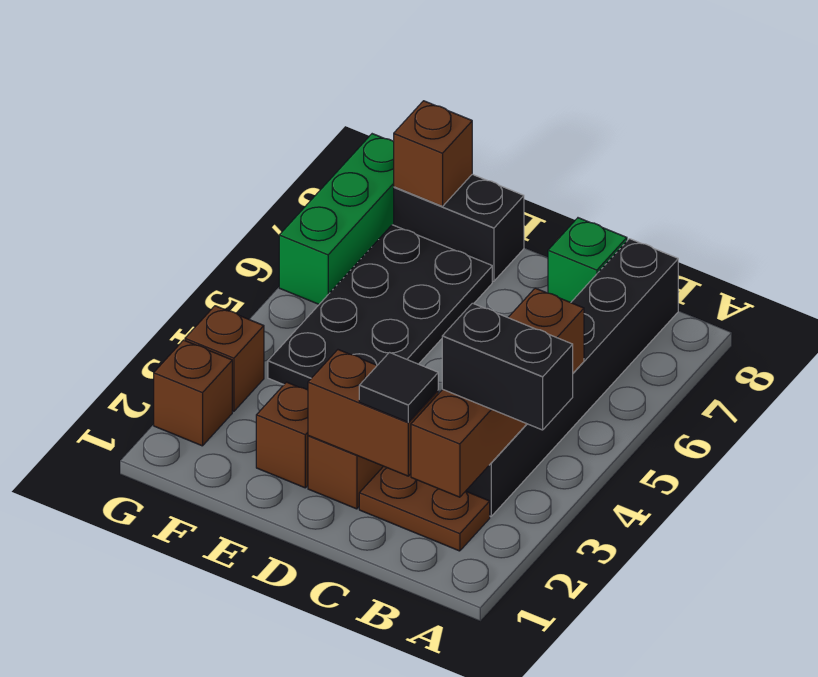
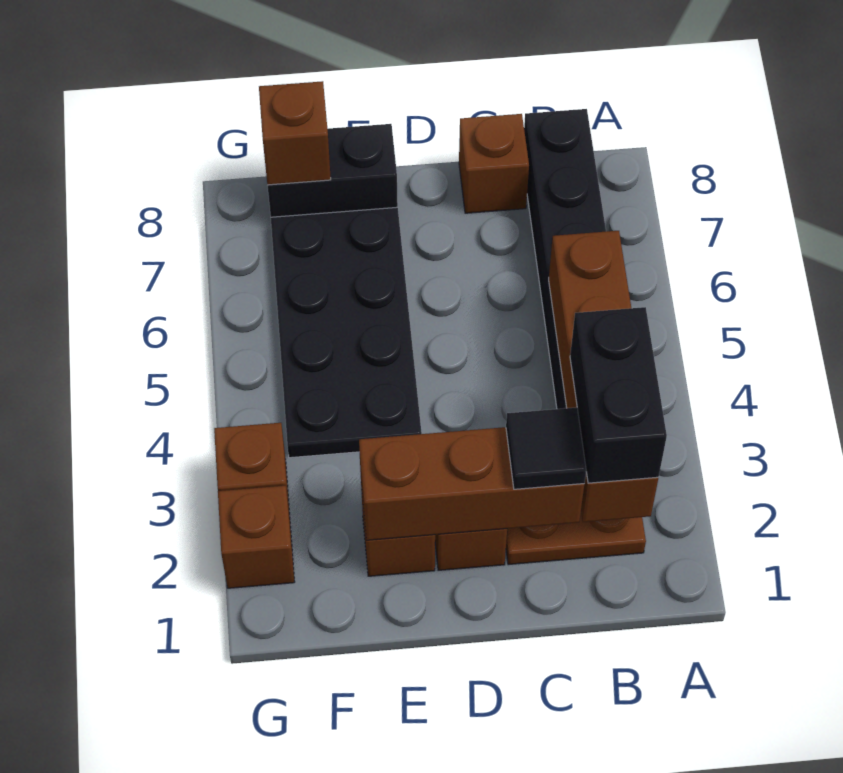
black brick A3:B3 level 3 -> black brick B2:B3 level 3
brown brick C2:D2 level 2 -> brown brick C2:E2 level 2
green brick C8 level 1 -> brown brick C8 level 1
green brick G6:G8 level 1 -> none

